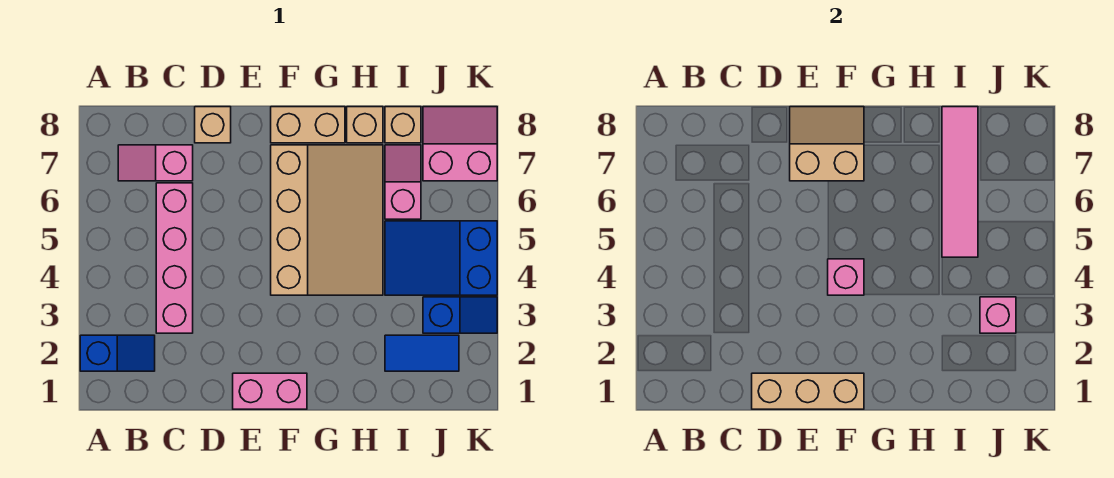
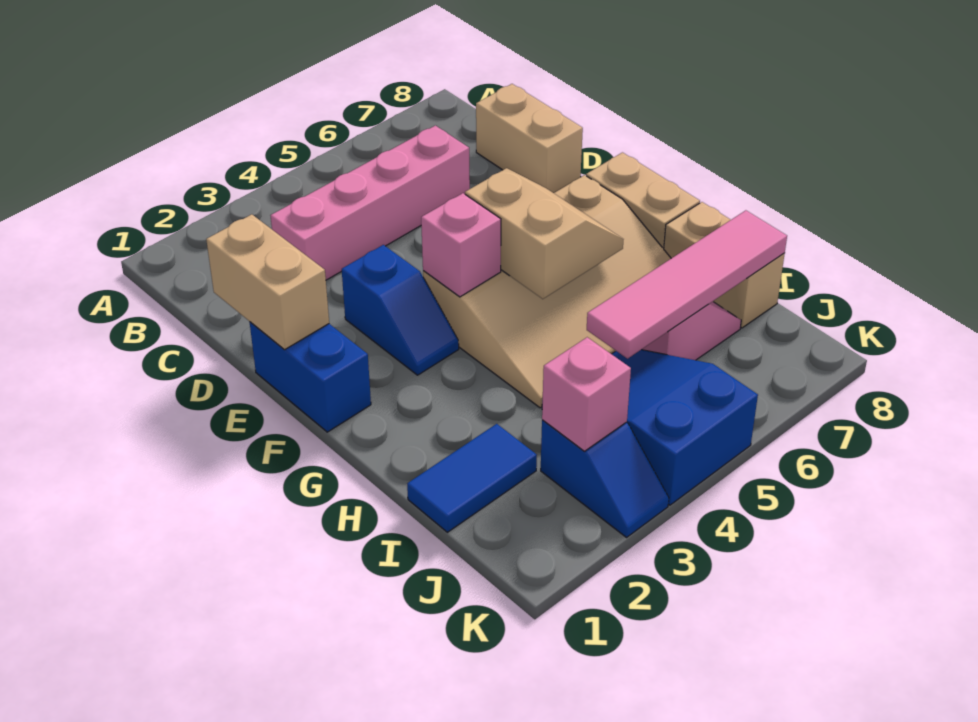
blue slope A2:B2 level 1 top A -> blue slope E3:F3 level 1 top E
pink slope B7:C7 level 1 top C -> none
tan brick D1:F1 level 2 -> tan brick D1:E1 level 2
tan brick D8 level 1 -> tan brick C8:D8 level 1
pink brick E1:F1 level 1 -> blue brick E1:F1 level 1
tan slope E7:F8 level 2 top 7 -> tan slope F5:G6 level 2 top 5
blue tile I2:J2 level 1 -> blue tile I1:I2 level 1
pink slope J7:K8 level 1 top 7 -> none

